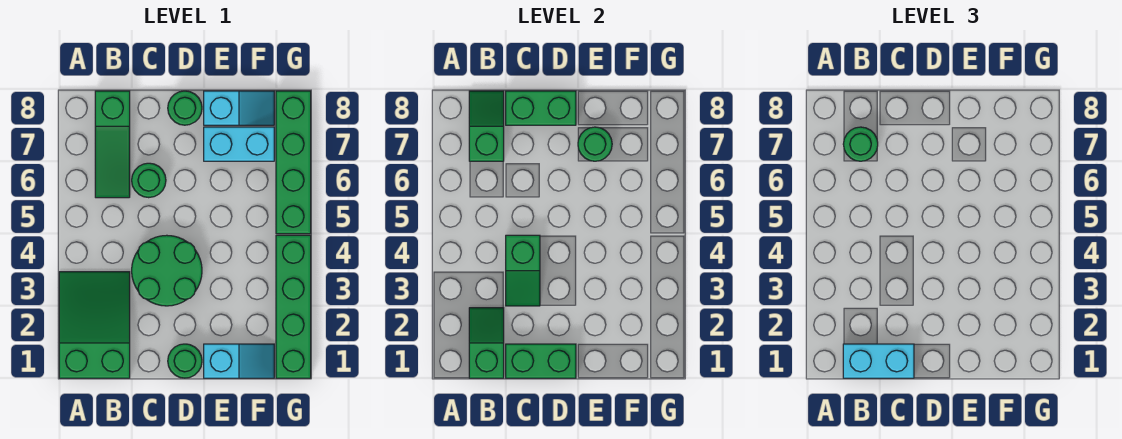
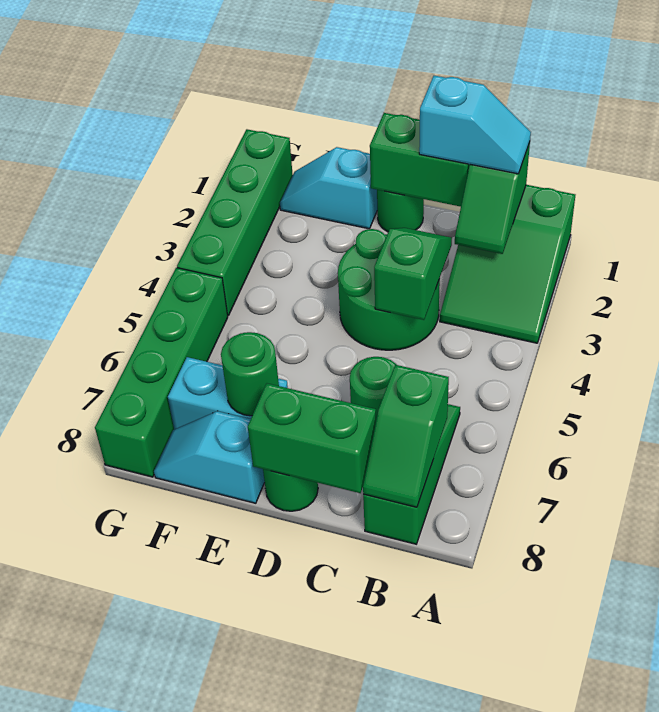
cyan brick B1:C1 level 3 -> cyan slope B1:C1 level 3 top C
green round brick B7 level 3 -> none

